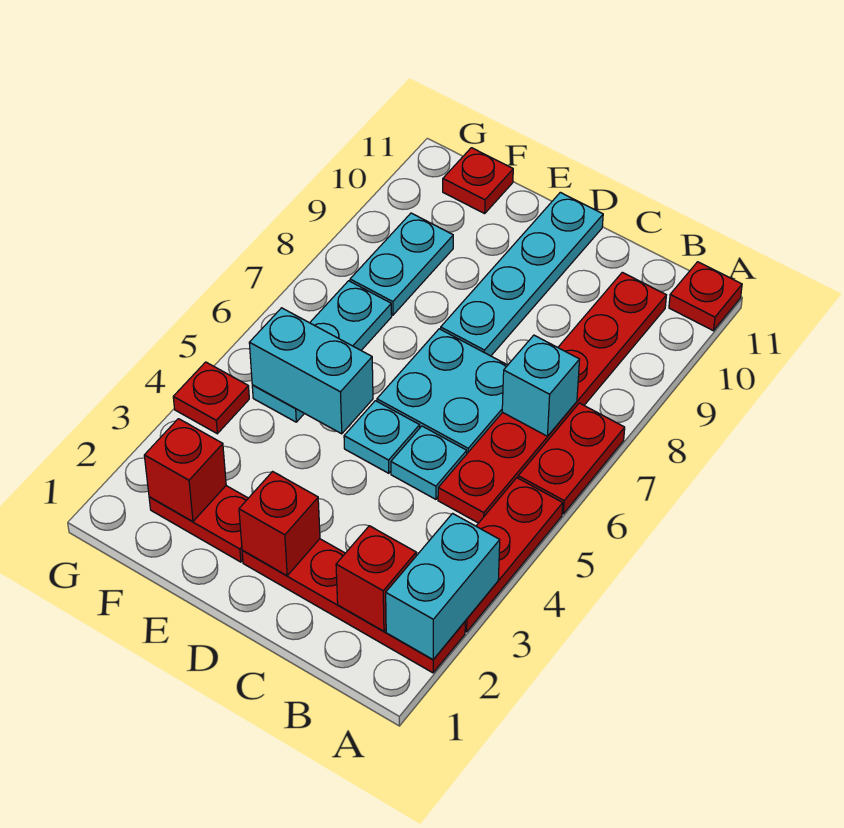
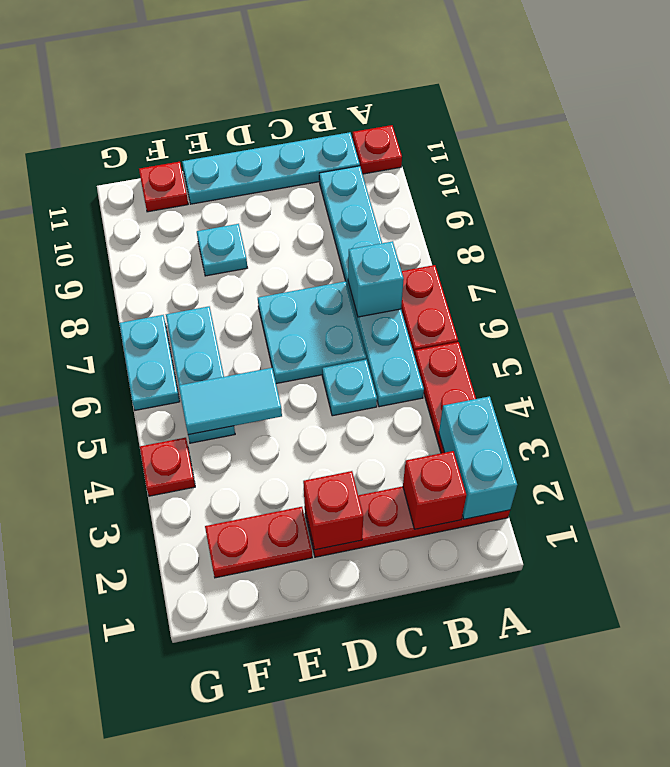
red plate B5:B10 level 1 -> cyan plate B5:B10 level 1
cyan plate D5 level 1 -> cyan plate E9 level 1
cyan plate D8:D11 level 1 -> cyan plate B11:E11 level 1
cyan brick E5:F5 level 2 -> cyan tile E5:F5 level 2
red brick F2 level 2 -> none
cyan plate F8:F9 level 1 -> cyan plate G6:G7 level 1

